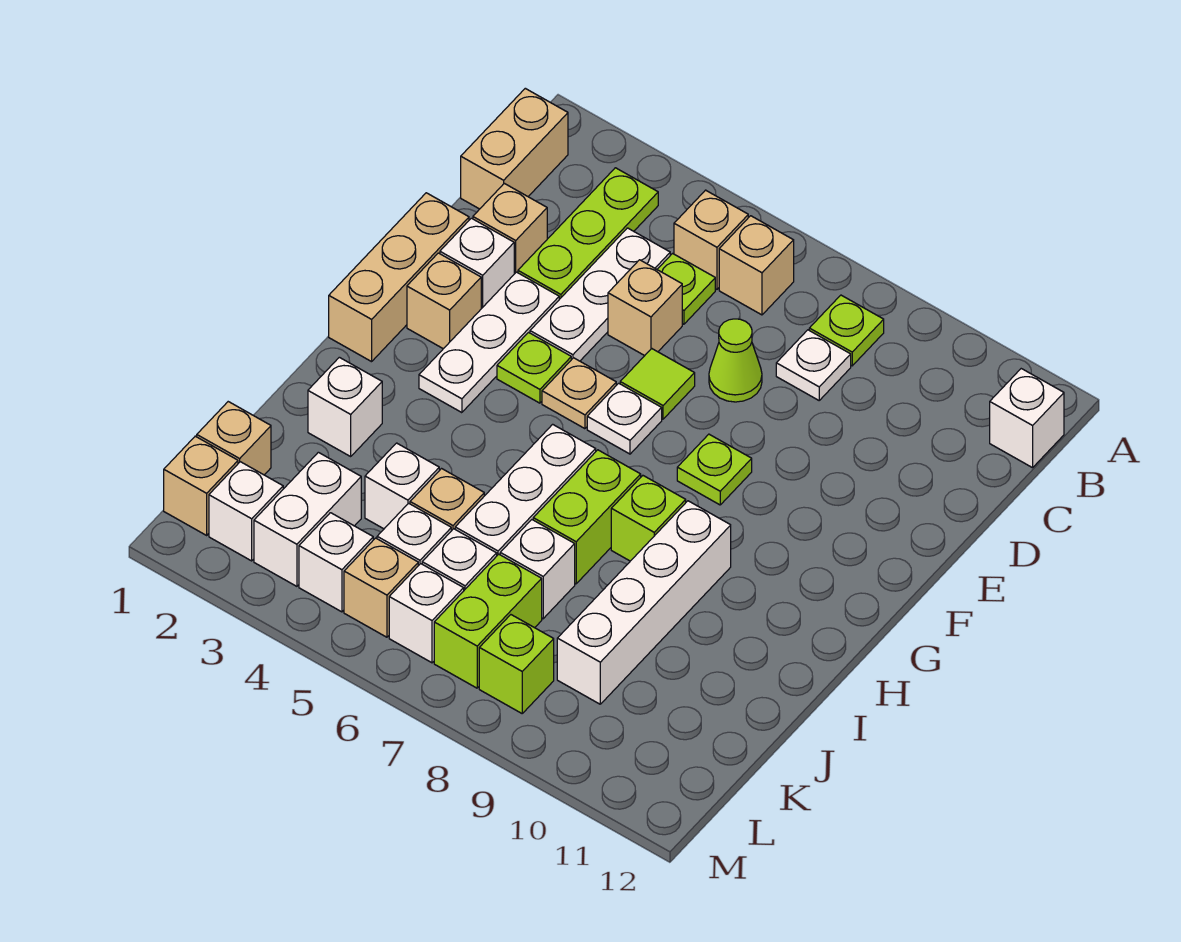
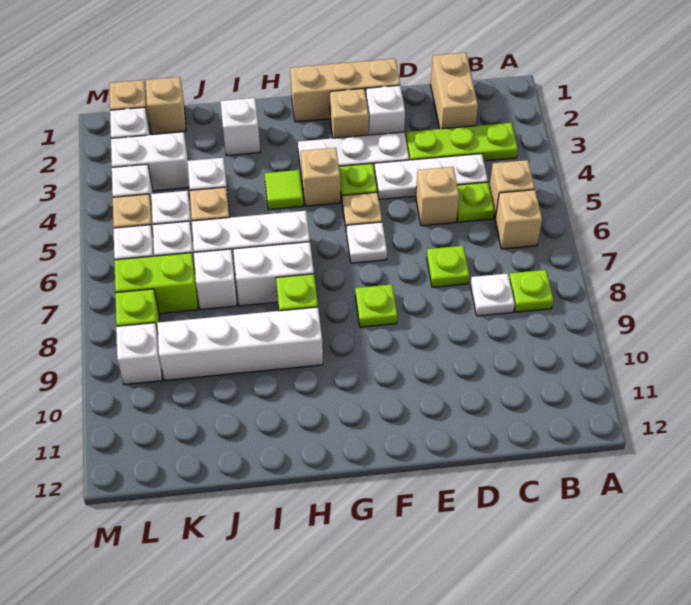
tan brick B1:C1 level 1 -> tan brick C1:C2 level 1
white brick B12 level 1 -> white brick L9 level 1
tan brick D2 level 1 -> tan brick G4 level 1
lime cone D7 level 1 -> lime plate D7 level 1
lime tile E6 level 1 -> lime tile H4 level 1
lime brick H7:I7 level 1 -> white brick H7:I7 level 1

